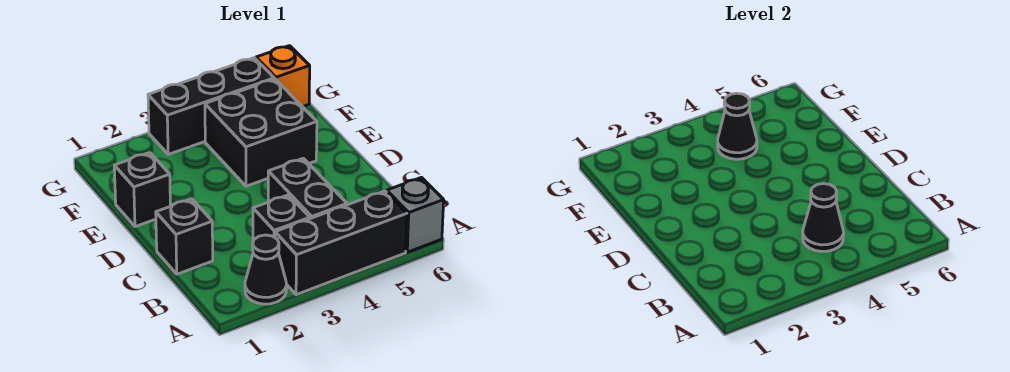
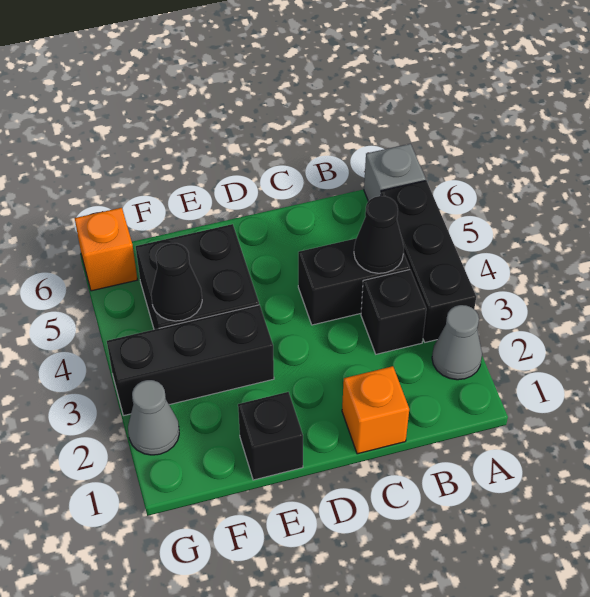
black cone A2 level 1 -> grey cone A2 level 1
black brick C1 level 1 -> orange brick C1 level 1
none -> grey cone G2 level 1
black brick G3:G5 level 1 -> black brick E3:G3 level 1

